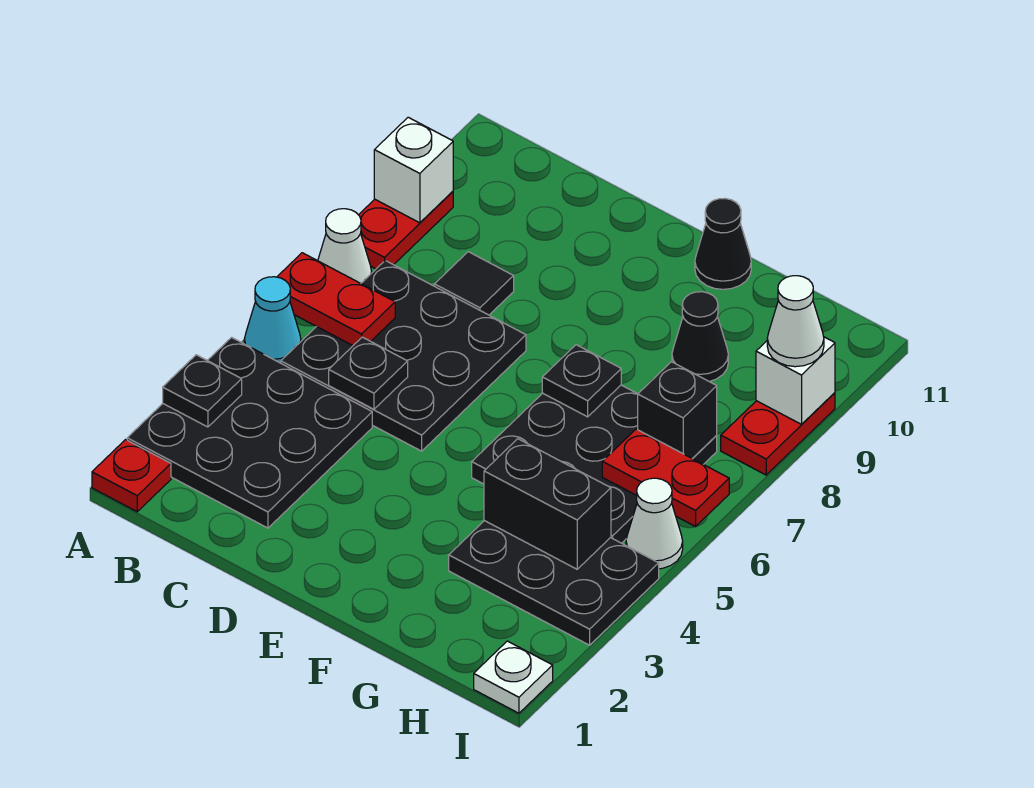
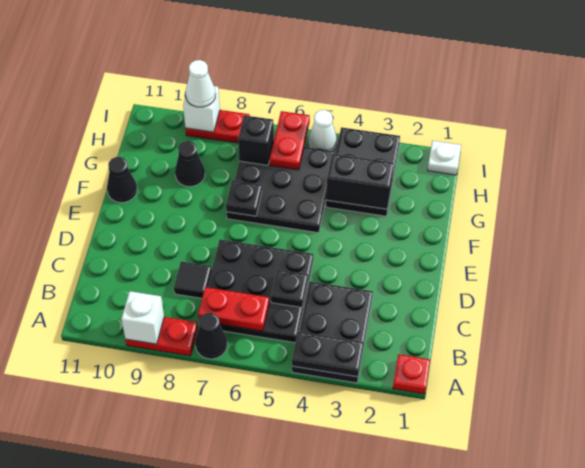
black plate A2:C4 level 1 -> black plate A3:C4 level 1
black plate A3 level 2 -> black plate A3:A4 level 2
cyan cone A5 level 1 -> none
red plate A6:B6 level 2 -> red plate B6:B7 level 2
white cone A7 level 1 -> black cone A7 level 1
black brick G4:H4 level 2 -> black brick G3:G4 level 2

